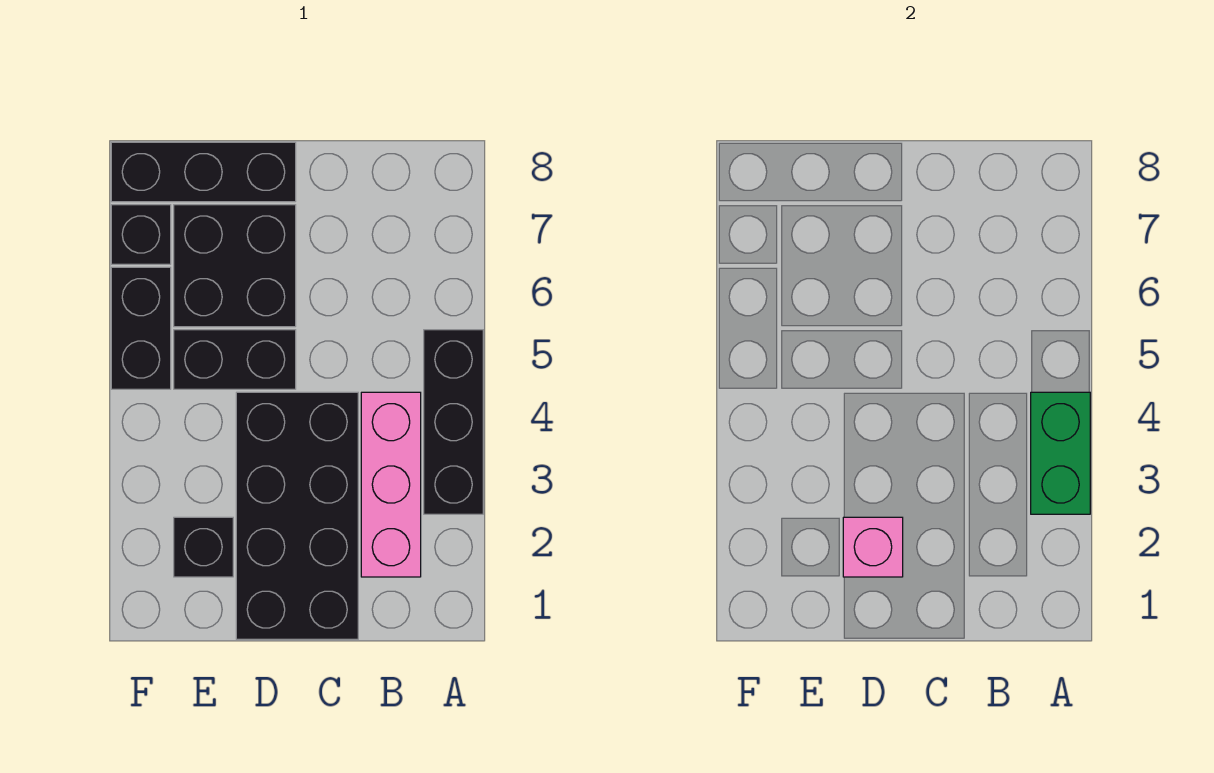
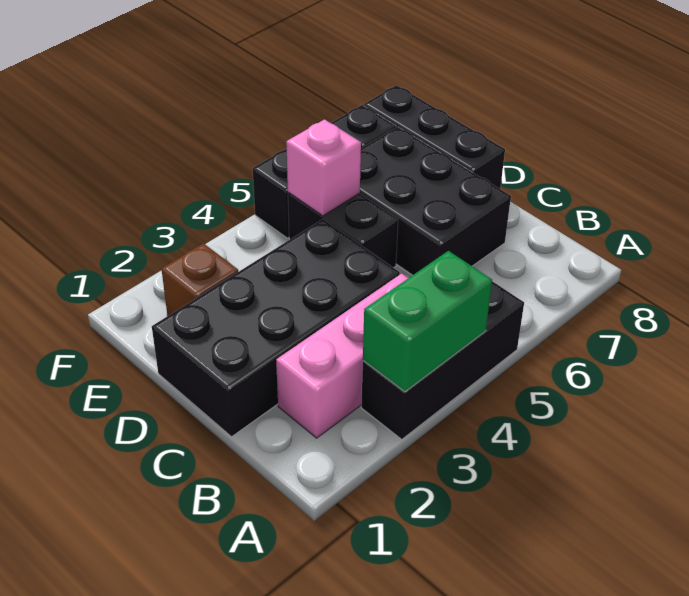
pink brick D2 level 2 -> pink brick E5 level 2
black brick D6:E7 level 1 -> black brick C6:E7 level 1
black brick E2 level 1 -> brown brick E2 level 1

